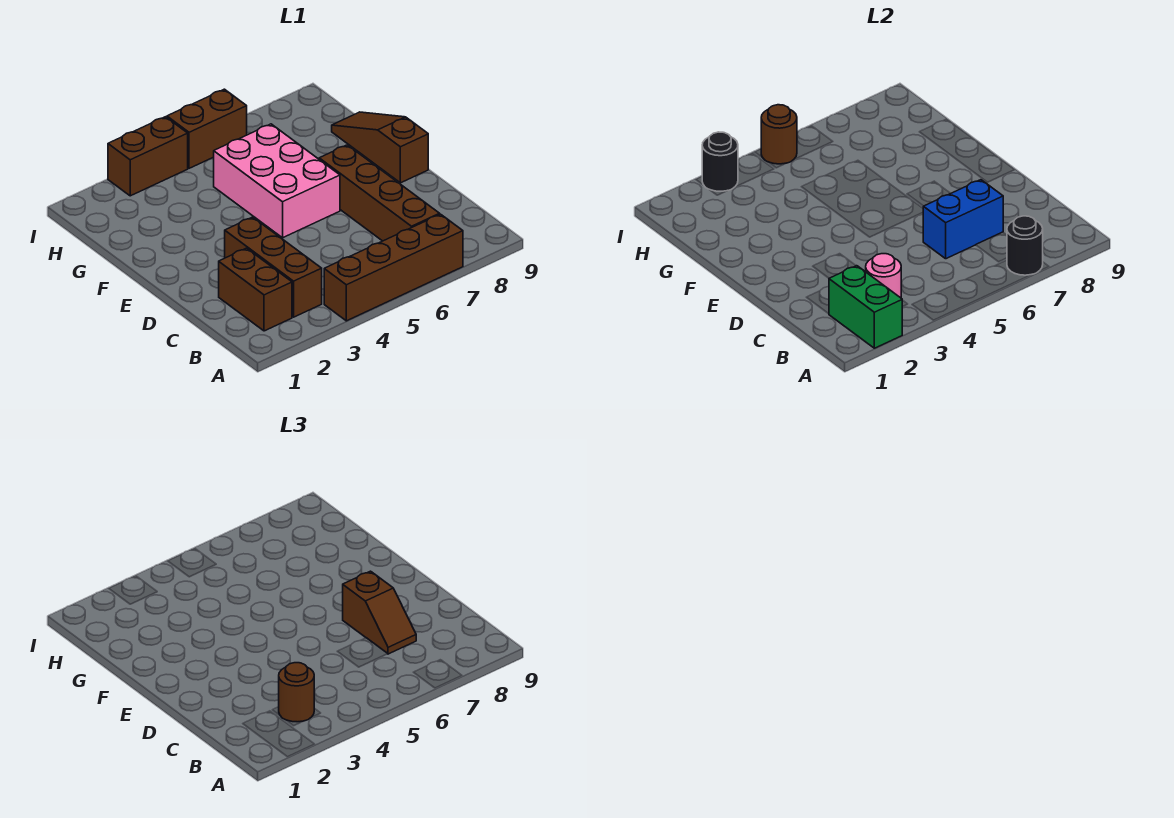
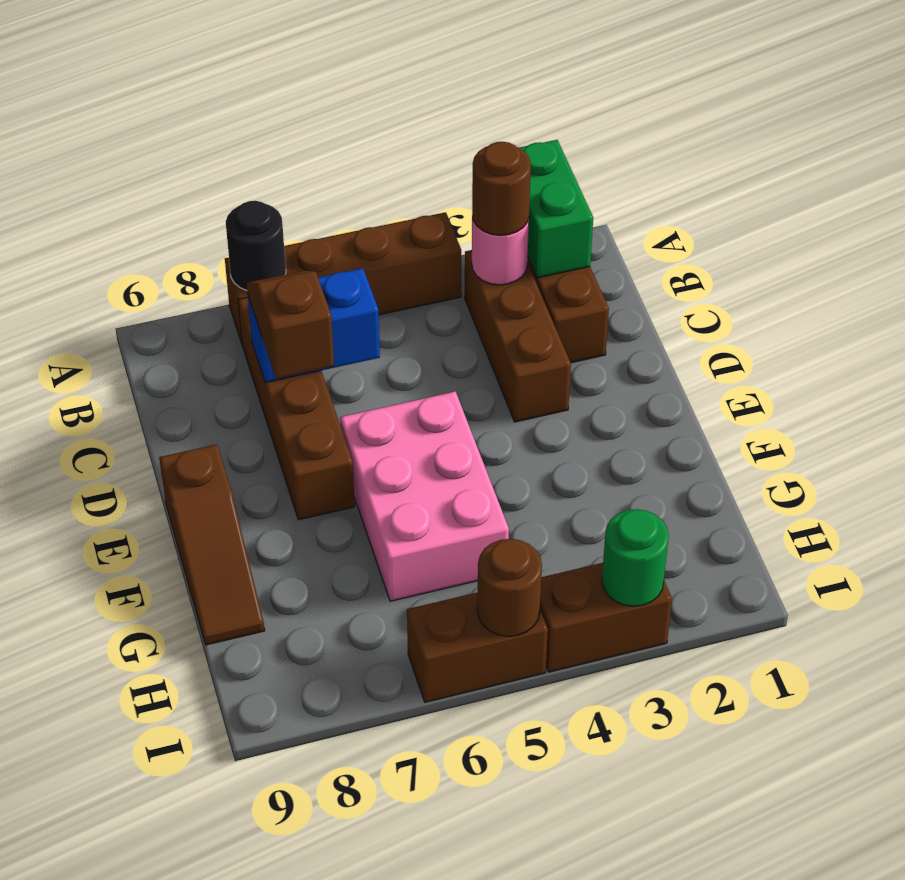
black round brick I3 level 2 -> green round brick I3 level 2

